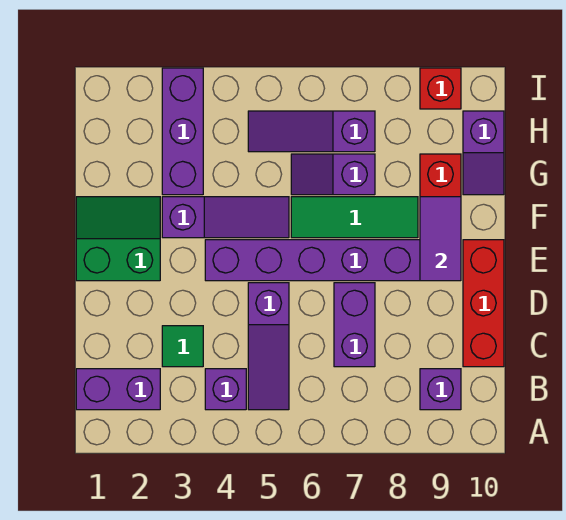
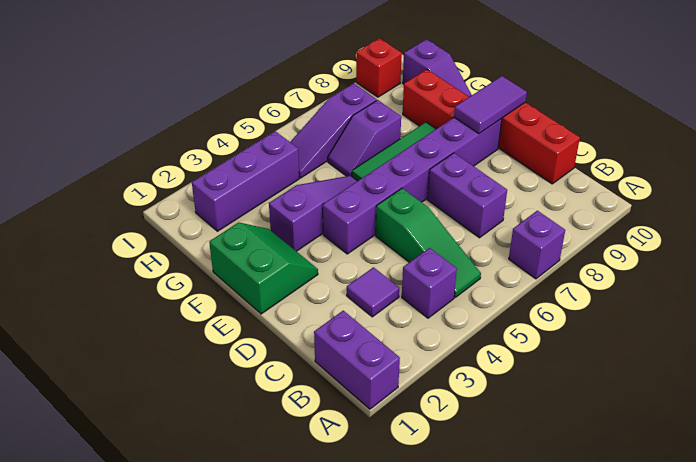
purple brick B1:B2 level 1 -> purple brick A1:B1 level 1
purple slope B5:D5 level 1 top D -> green slope B5:D5 level 1 top D
purple brick B9 level 1 -> purple brick A7 level 1
green tile C3 level 1 -> purple tile C3 level 1
green slope E1:F2 level 1 top E -> green slope E1:F2 level 1 top 1
purple tile E9:F9 level 2 -> purple tile E9:E10 level 2
purple brick G3:I3 level 1 -> purple brick H2:H4 level 1

